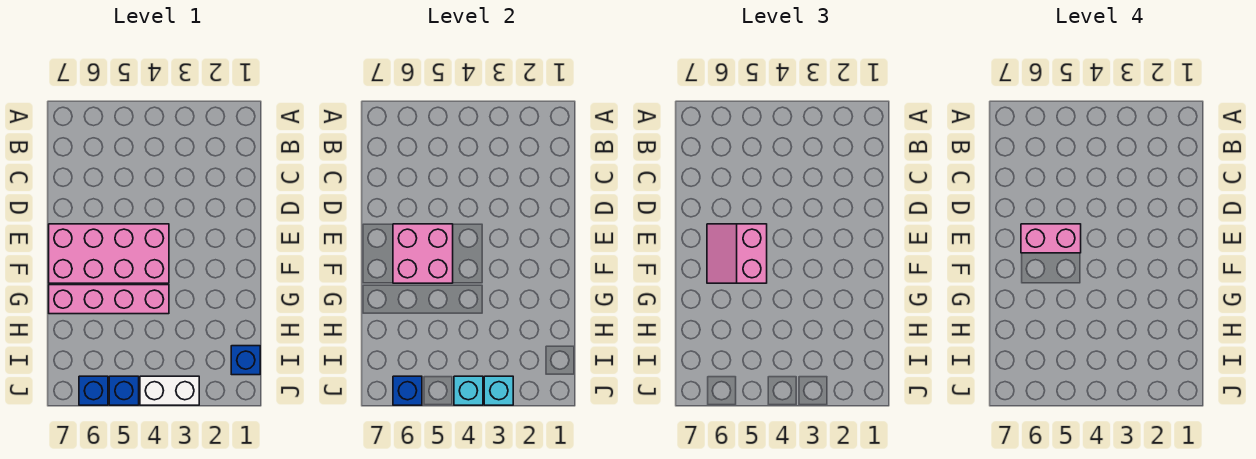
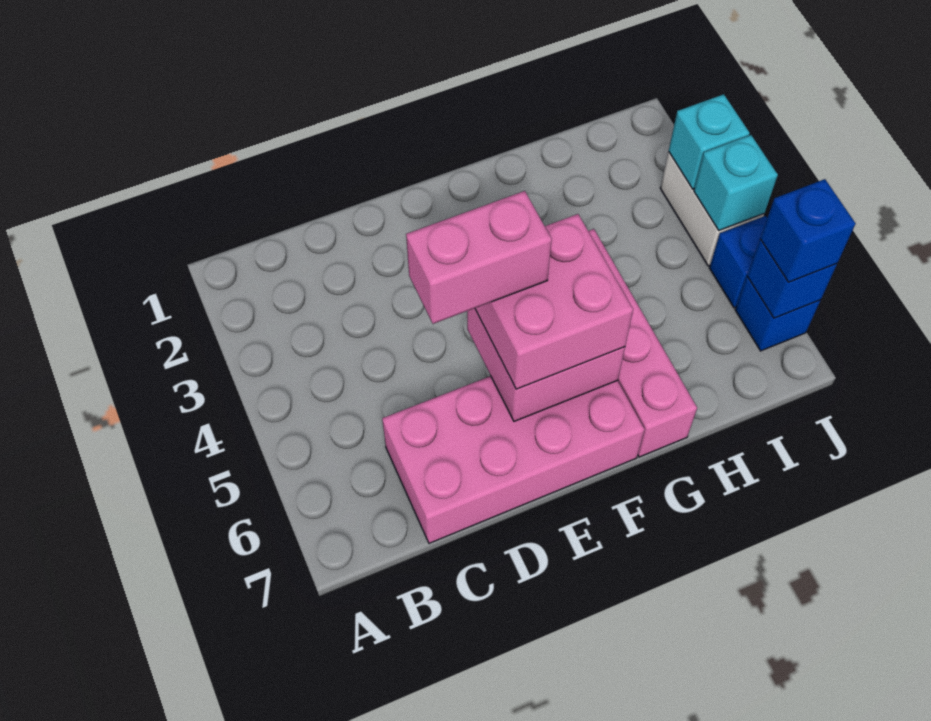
pink brick E4:F7 level 1 -> pink brick C6:F7 level 1
pink slope E5:F6 level 3 top 5 -> pink brick E5:F6 level 3
pink brick E5:E6 level 4 -> pink brick D5:E5 level 4
blue brick I1 level 1 -> blue brick J6 level 3

